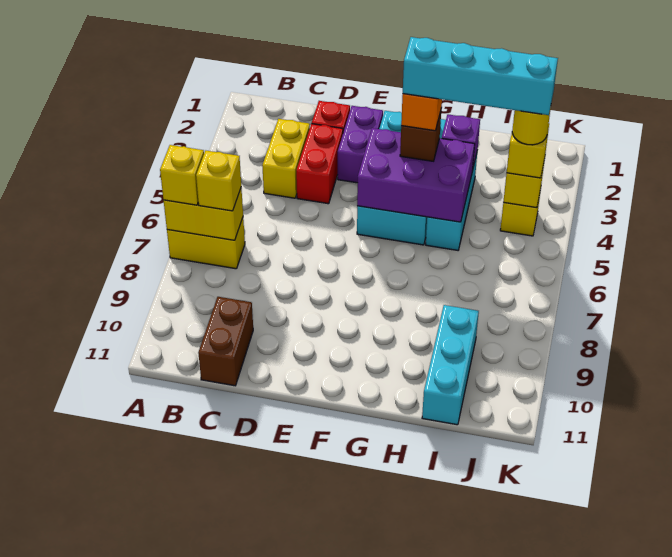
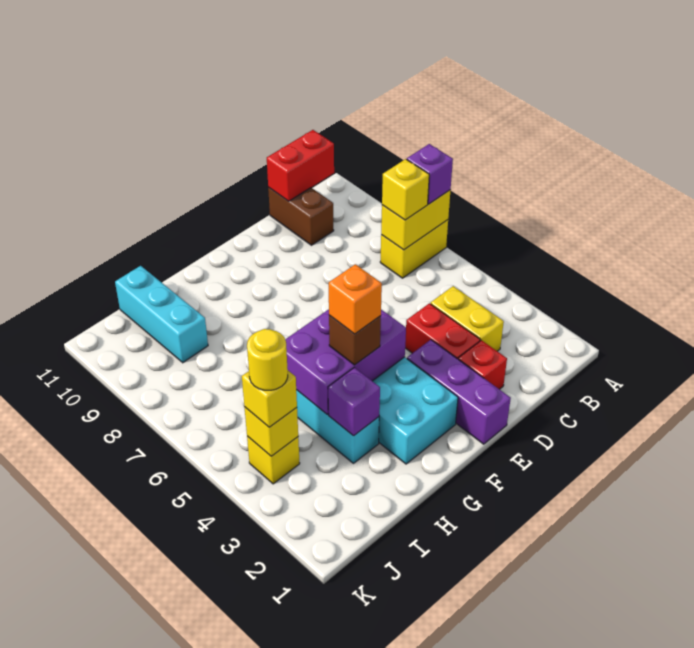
yellow brick A7 level 3 -> purple brick A7 level 3
none -> red brick B11:C11 level 2
purple brick E2:E3 level 1 -> purple brick E1:E3 level 1
cyan brick G4:J4 level 5 -> none

